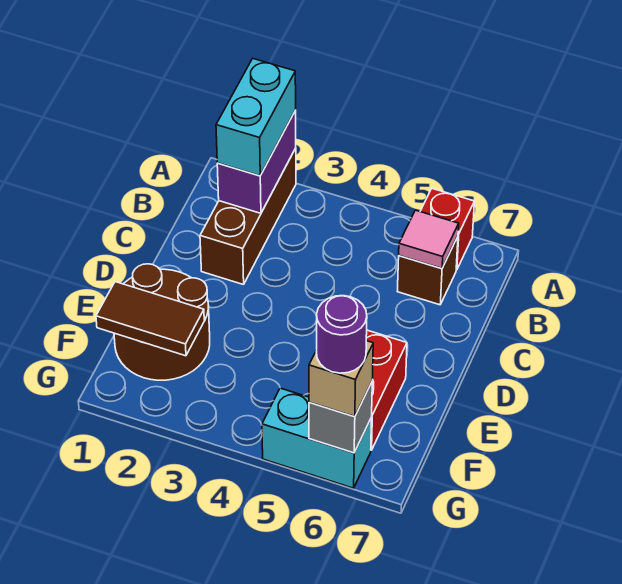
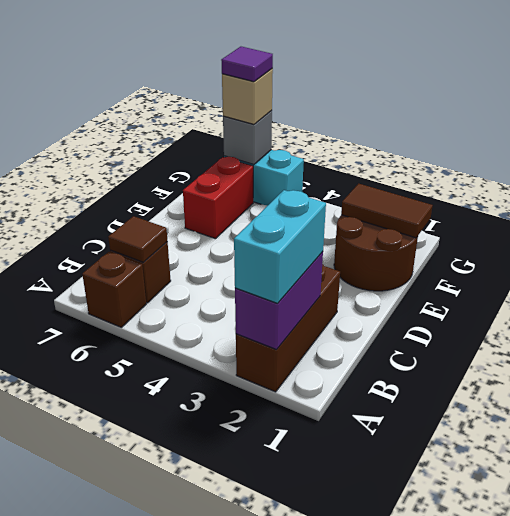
red brick A6 level 1 -> brown brick A6 level 1
pink tile B6 level 2 -> brown tile B6 level 2
purple round brick G6 level 4 -> purple tile G6 level 4

